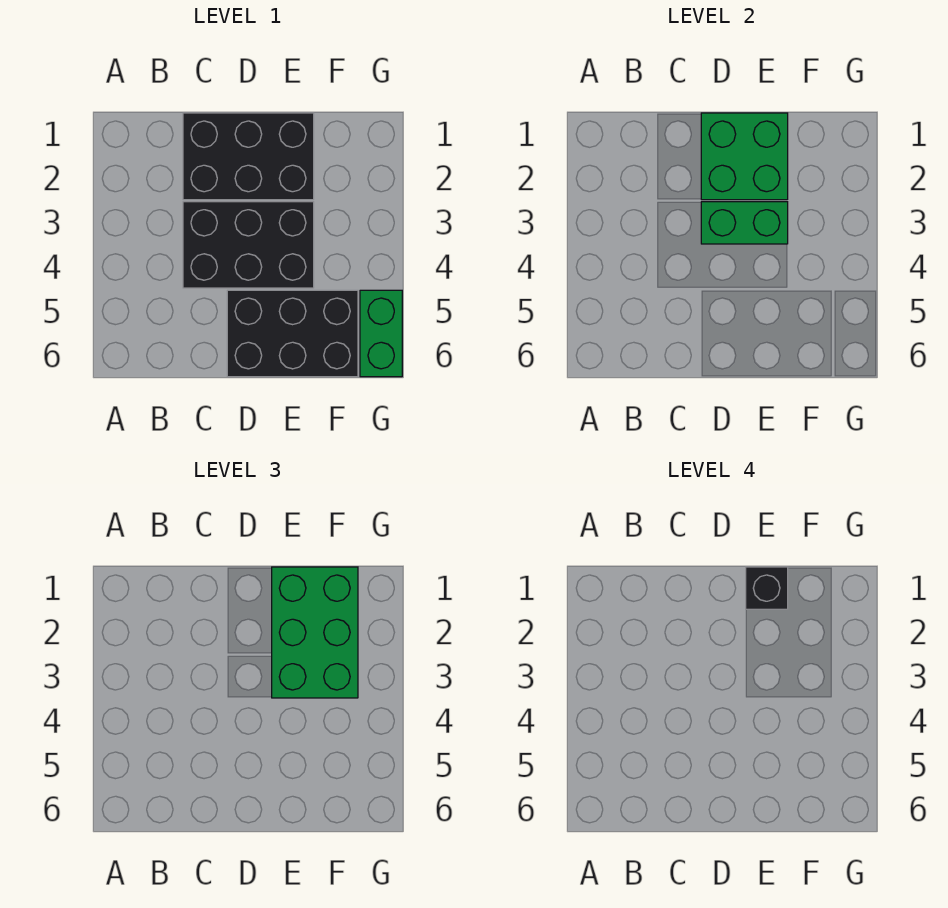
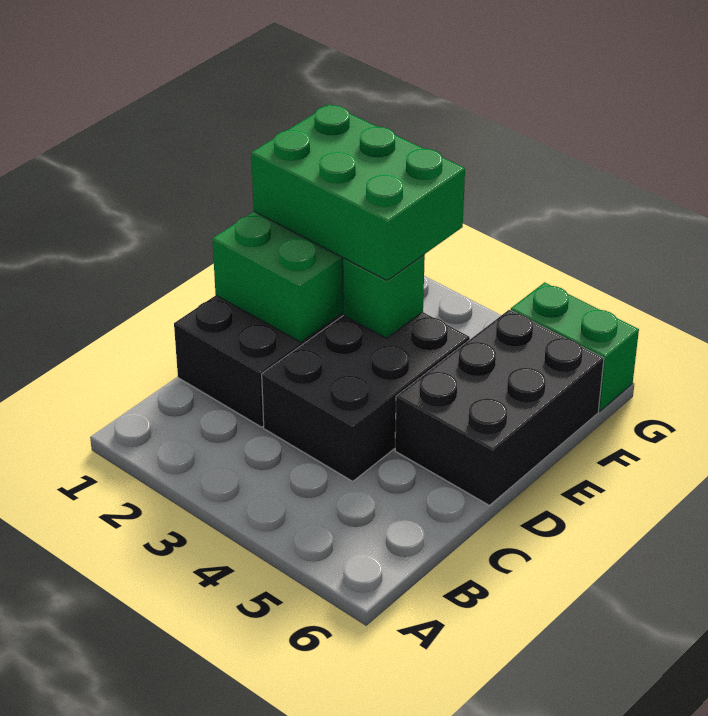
green brick D3:E3 level 2 -> green brick E3 level 2
black brick E1 level 4 -> none

